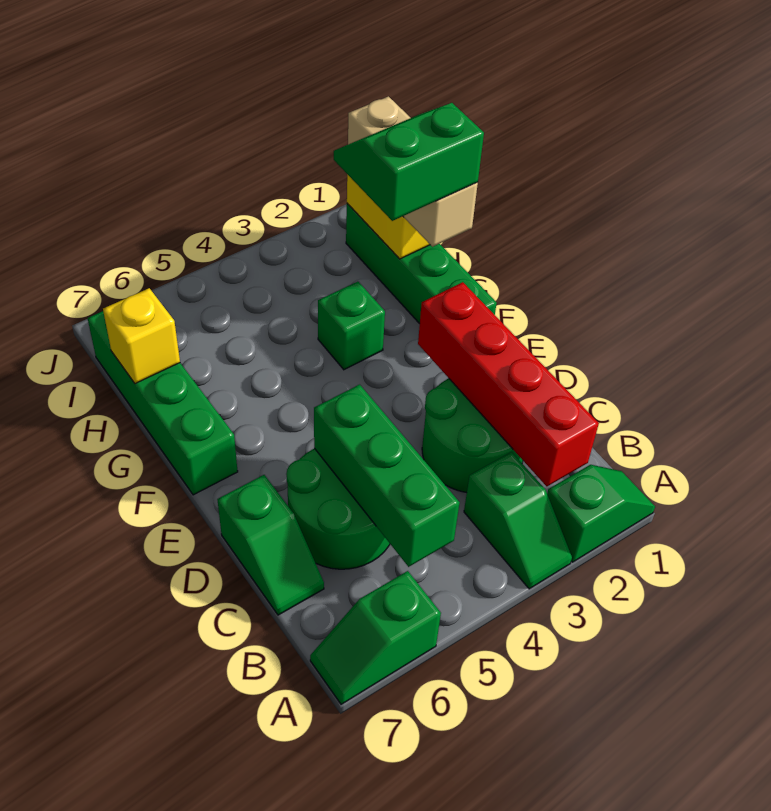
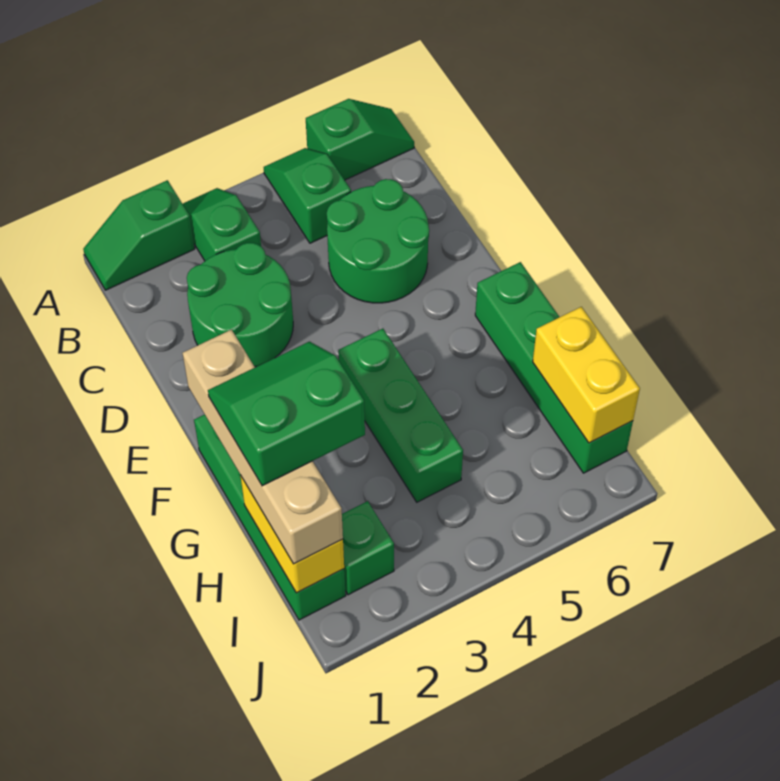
red brick B2:E2 level 2 -> none
green brick B5:D5 level 2 -> green brick F4:H4 level 1
green slope C7:D7 level 1 top D -> green slope A5:B5 level 1 top B
tan brick G1:I1 level 3 -> tan brick F1:I1 level 3
green slope G1:H2 level 4 top G -> green slope G1:H2 level 4 top H
green brick G3 level 1 -> green brick I2 level 1
yellow brick H7 level 2 -> yellow brick H7:I7 level 2

